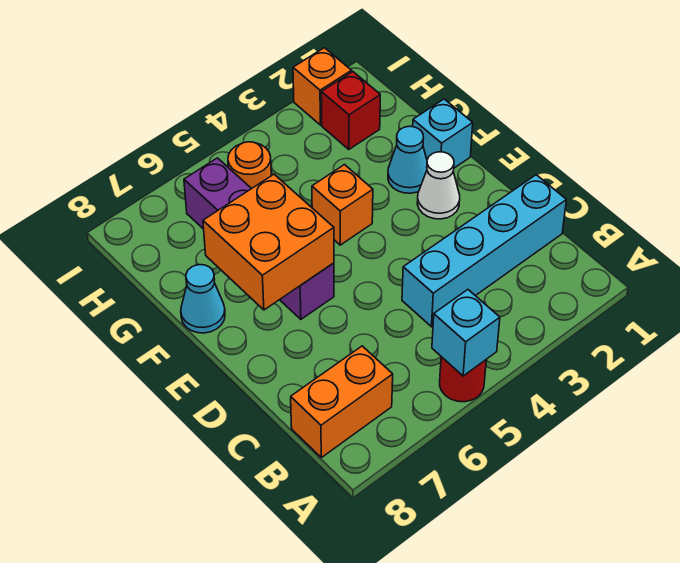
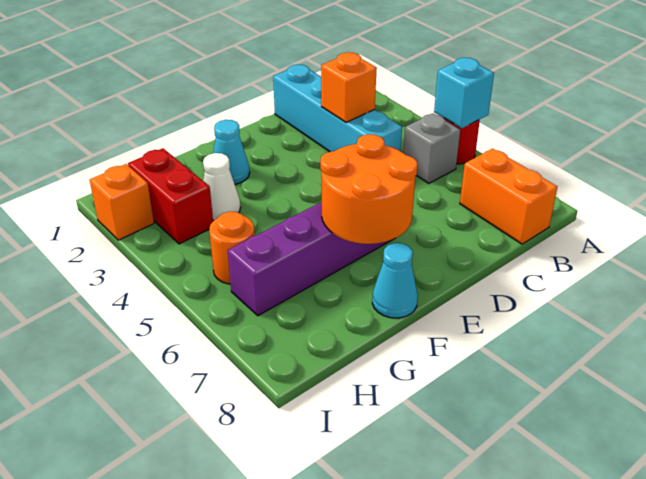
none -> grey brick B5 level 1
white cone E2 level 1 -> white cone G3 level 1
orange brick E6:F7 level 2 -> orange round brick E6:F7 level 2
cyan brick F1 level 1 -> none
orange brick F4 level 1 -> orange brick C3 level 2
red brick H2 level 1 -> red brick H2:H3 level 1

